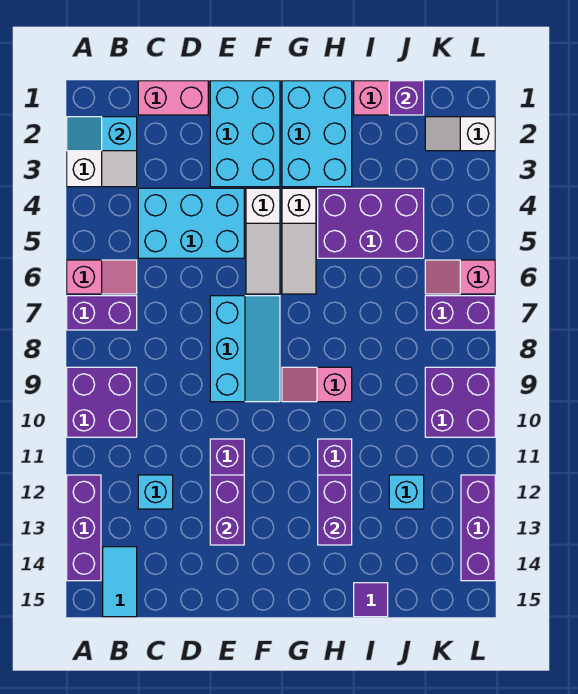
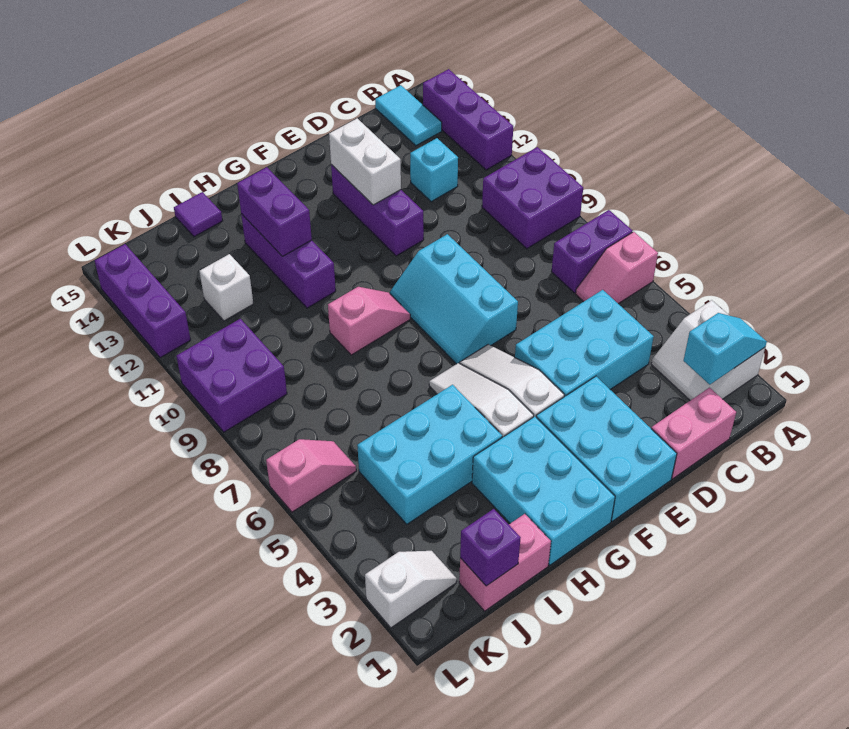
purple brick E12:E13 level 2 -> white brick E12:E13 level 2
purple brick H4:J5 level 1 -> cyan brick H4:J5 level 1
cyan brick J12 level 1 -> white brick J12 level 1
purple brick K7:L7 level 1 -> none

